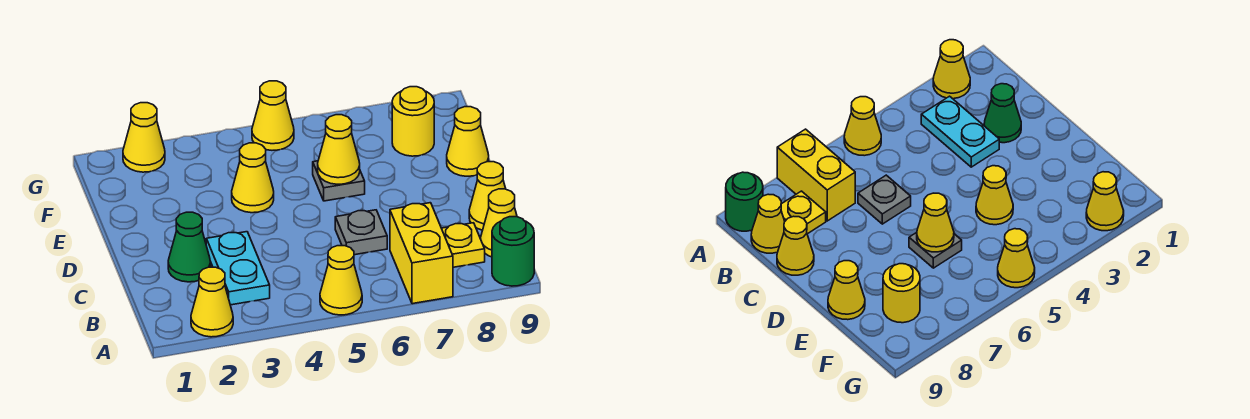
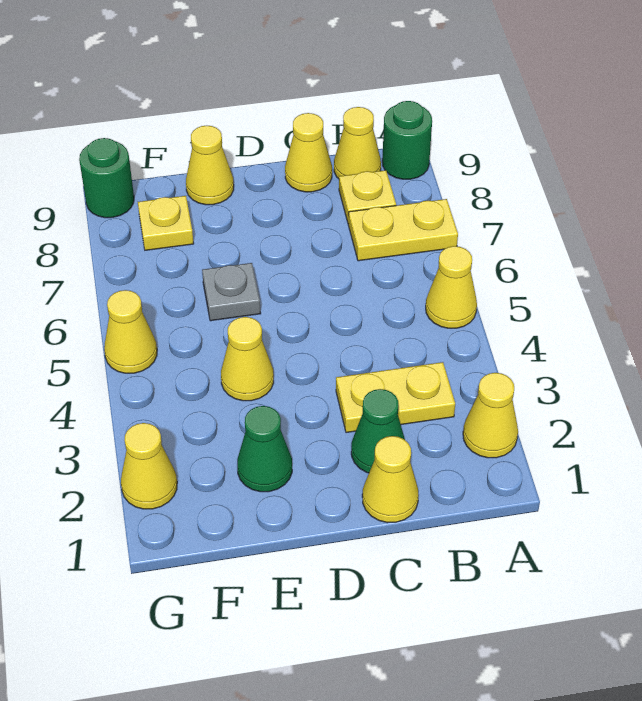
yellow brick A7:B7 level 1 -> yellow plate A7:B7 level 1
cyan plate B3:C3 level 1 -> yellow plate B3:C3 level 1
grey plate C6 level 1 -> none
none -> green cone E2 level 1
yellow cone E6 level 2 -> yellow cone C1 level 1
yellow round brick F8 level 1 -> yellow plate F8 level 1
none -> green round brick G9 level 1

